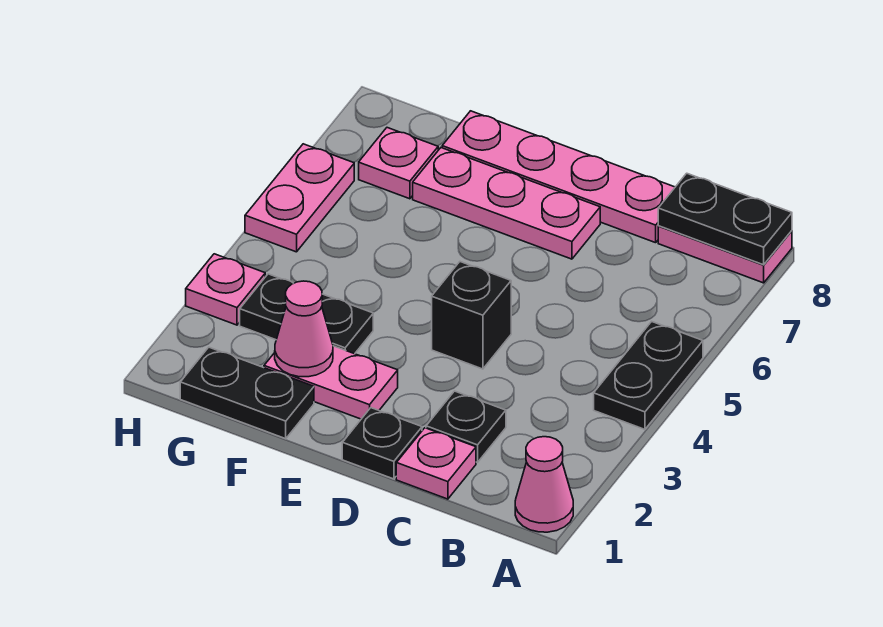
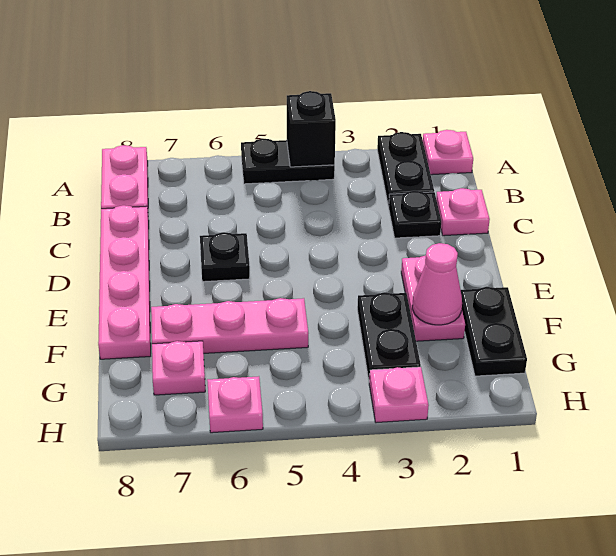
pink cone A1 level 1 -> pink plate A1 level 1
black plate A8:B8 level 2 -> black plate A2:B2 level 1
black plate D1 level 1 -> black plate D6 level 1
black brick D4 level 1 -> black brick A4 level 2
pink plate D7:F7 level 1 -> pink plate F5:F7 level 1
pink plate H5:H6 level 1 -> pink plate H6 level 1

